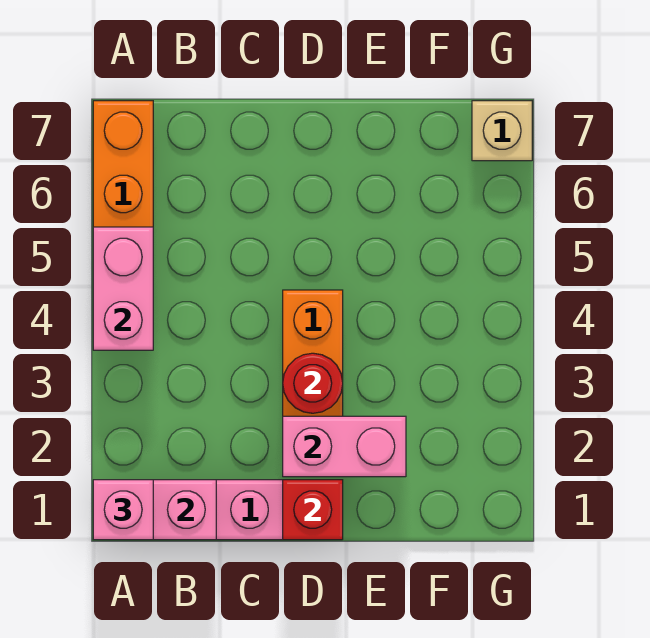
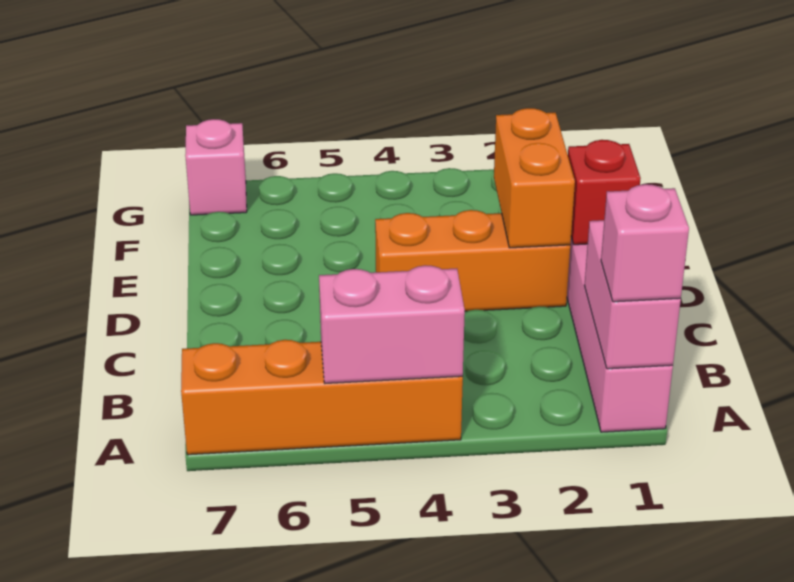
pink brick D2:E2 level 2 -> orange brick D2:E2 level 2
red round brick D3 level 2 -> none
tan brick G7 level 1 -> pink brick G7 level 1

